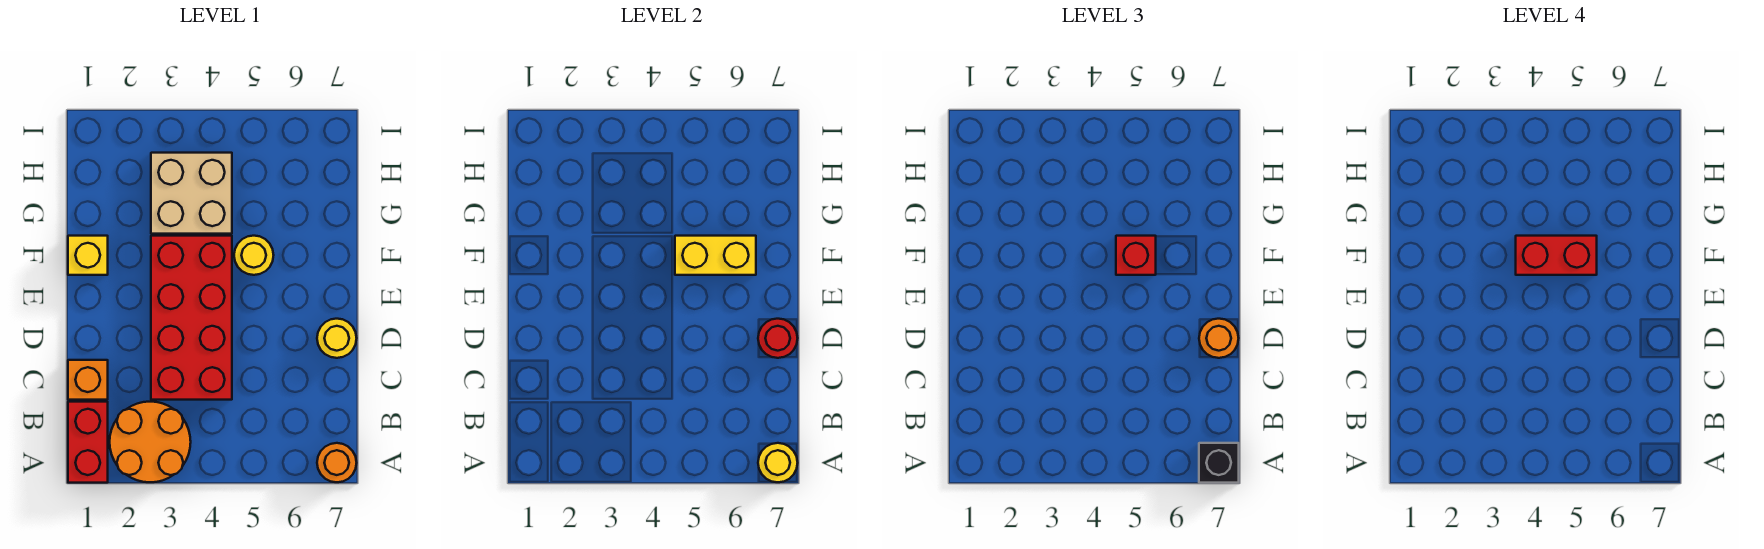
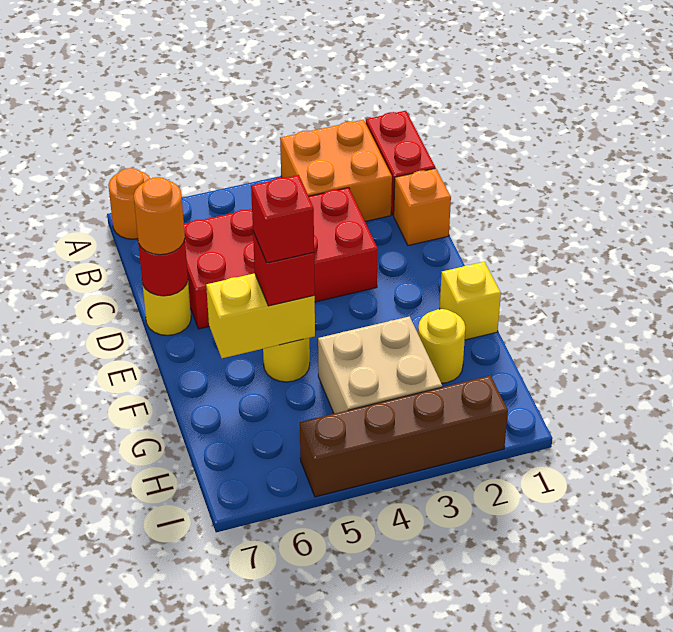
orange round brick A2:B3 level 1 -> orange brick A2:B3 level 1
yellow round brick A7 level 2 -> yellow round brick G2 level 1
black brick A7 level 3 -> none
red brick C3:F4 level 1 -> red brick C3:D6 level 1
red brick F4:F5 level 4 -> red brick F5 level 4
none -> brown brick I2:I5 level 1

